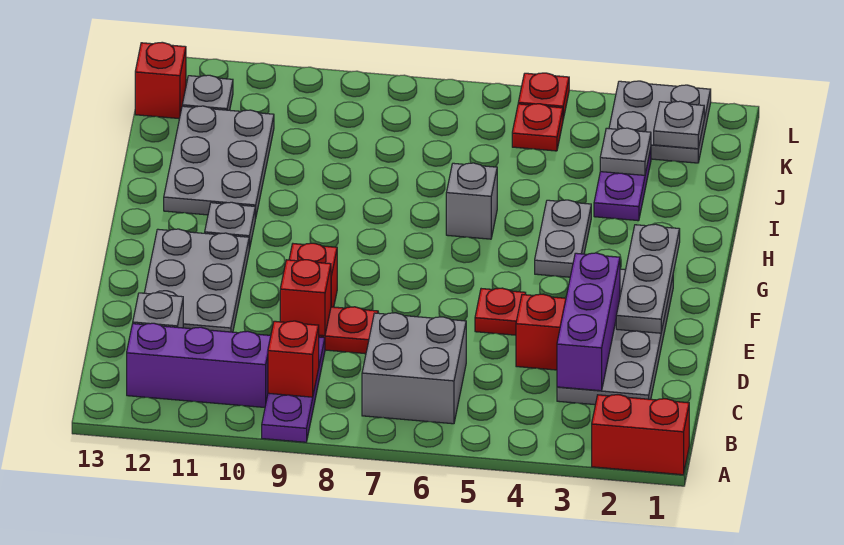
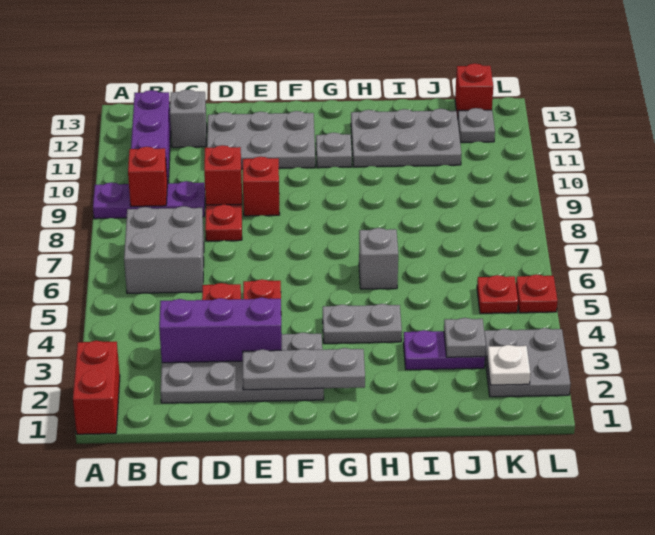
grey plate K2 level 2 -> white plate K2 level 2

